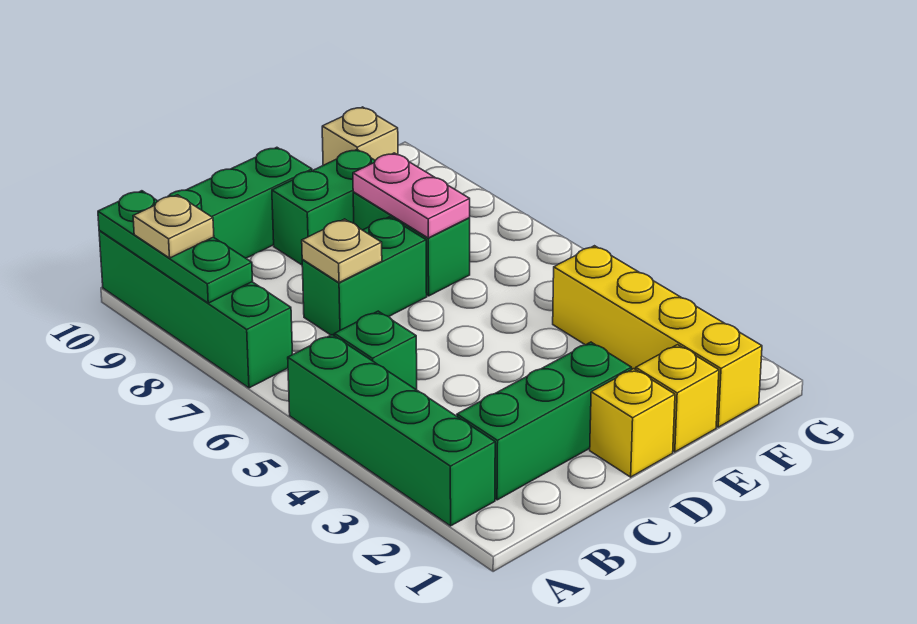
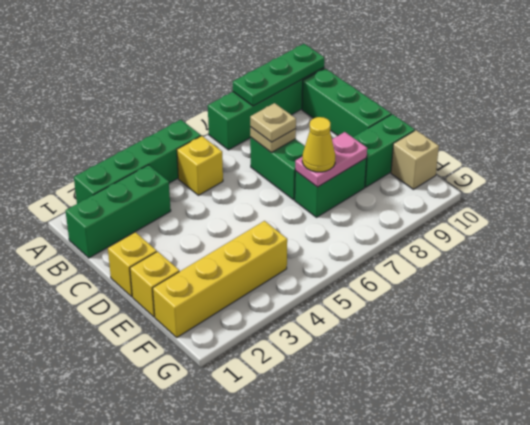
tan plate A9 level 3 -> tan plate C7 level 3
green brick B2:D2 level 1 -> green brick B1:B3 level 1
green brick B5 level 1 -> yellow brick B5 level 1
green brick D9:E9 level 1 -> green brick E9:E10 level 1
none -> yellow cone E7 level 3

